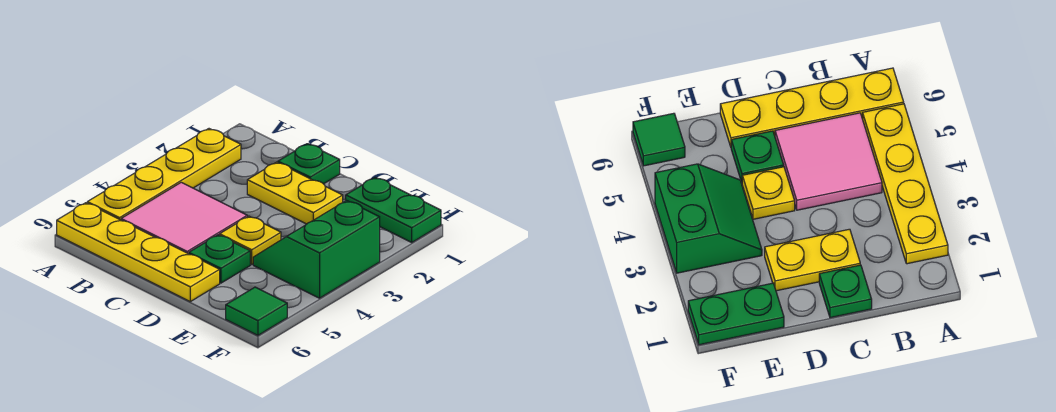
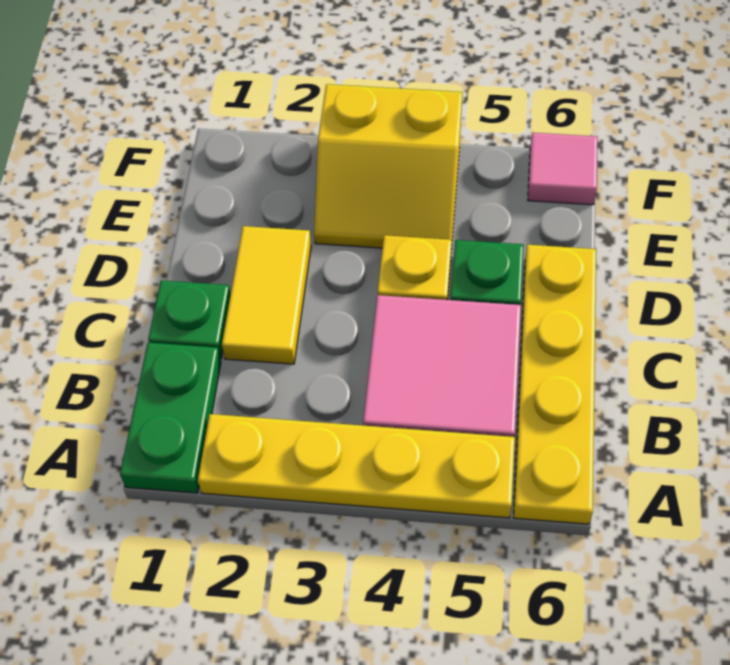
yellow plate C2:D2 level 1 -> yellow tile C2:D2 level 1
green plate E1:F1 level 1 -> green plate A1:B1 level 1
green slope E3:F4 level 1 top F -> yellow slope E3:F4 level 1 top F
green tile F6 level 1 -> pink tile F6 level 1

